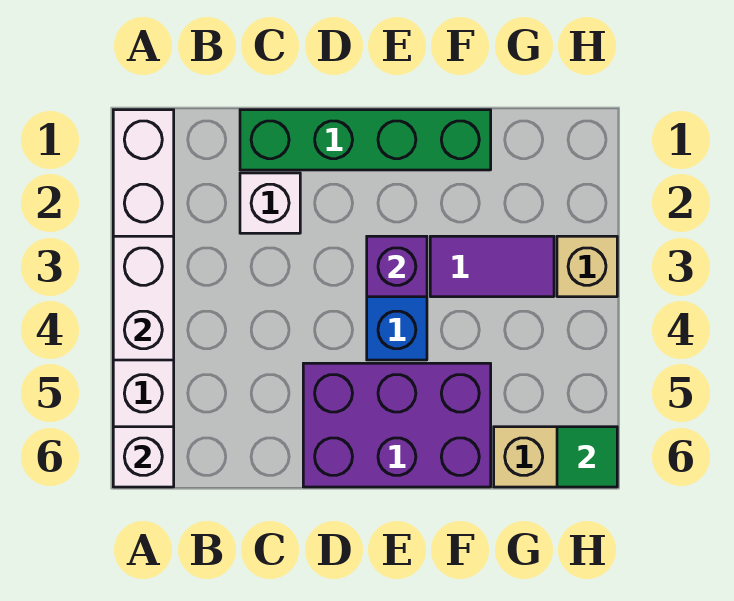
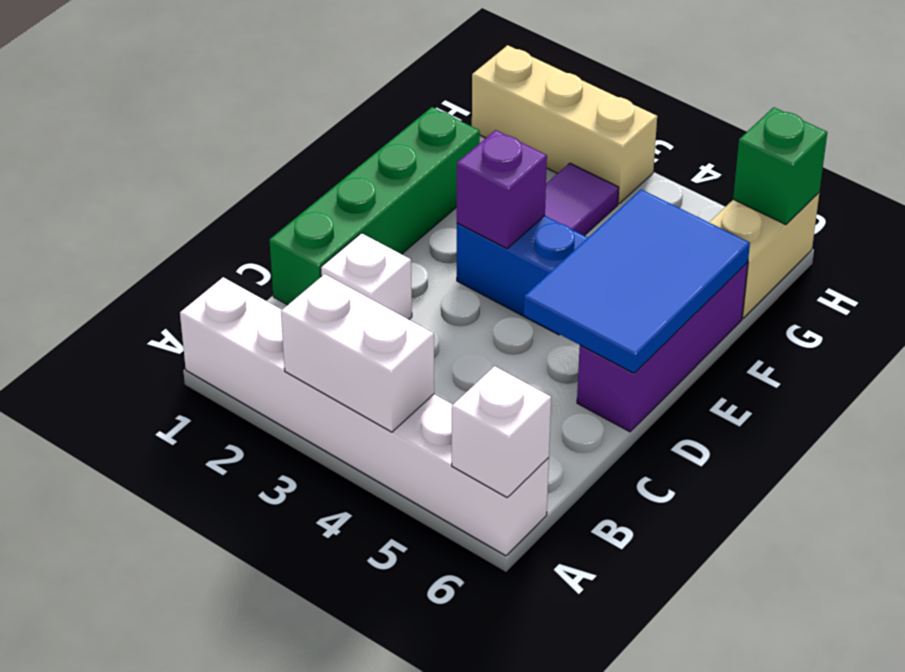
purple brick D5:F6 level 1 -> purple brick D6:F6 level 1
none -> blue tile D5:F6 level 2
tan brick H3 level 1 -> tan brick H1:H3 level 1
green tile H6 level 2 -> green brick H6 level 2

